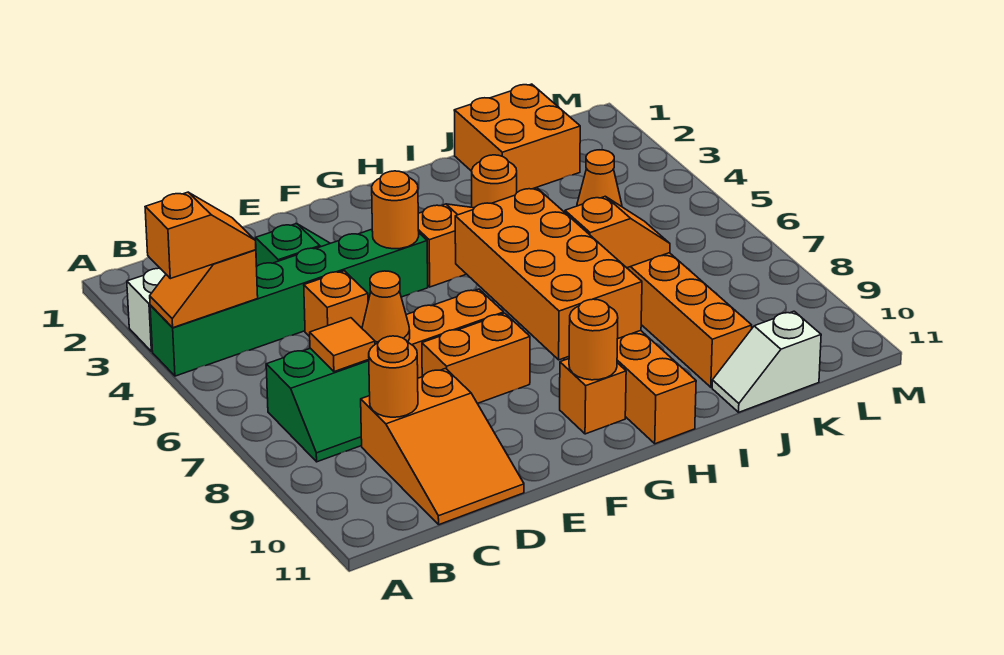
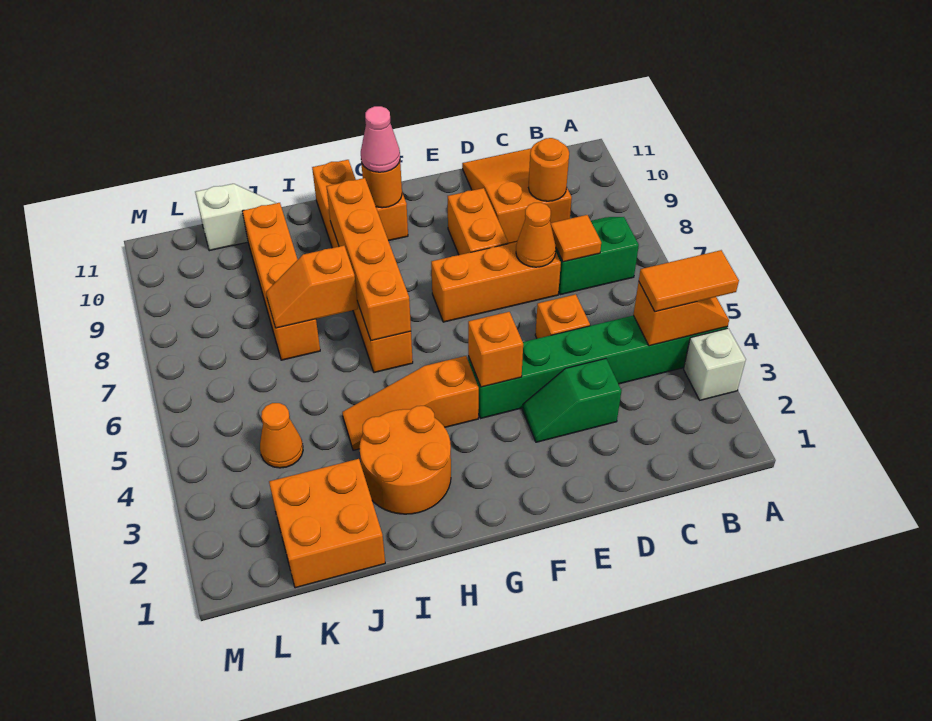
orange slope A4:B4 level 3 top A -> orange tile A4:B4 level 3
orange brick E8:F8 level 1 -> orange brick E8:E9 level 1
orange round brick F4 level 2 -> orange brick F4 level 2
orange brick G6:H9 level 2 -> orange brick H6:H9 level 2
none -> pink cone G10 level 3
orange round brick I3 level 1 -> orange round brick H2:I3 level 1

